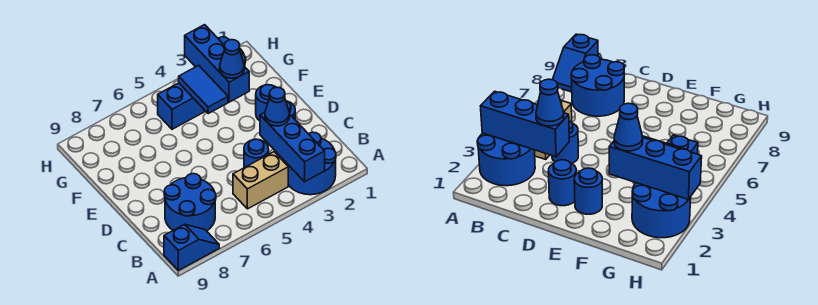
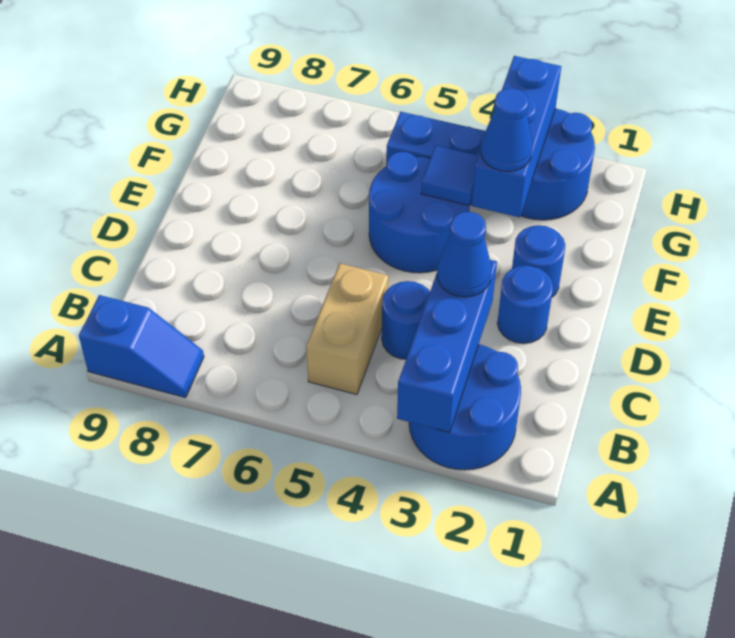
tan brick B4:B5 level 1 -> tan brick B5:C5 level 1
blue round brick B7:C8 level 1 -> blue round brick E4:F5 level 1
blue tile F4:G4 level 2 -> blue tile F4 level 2

